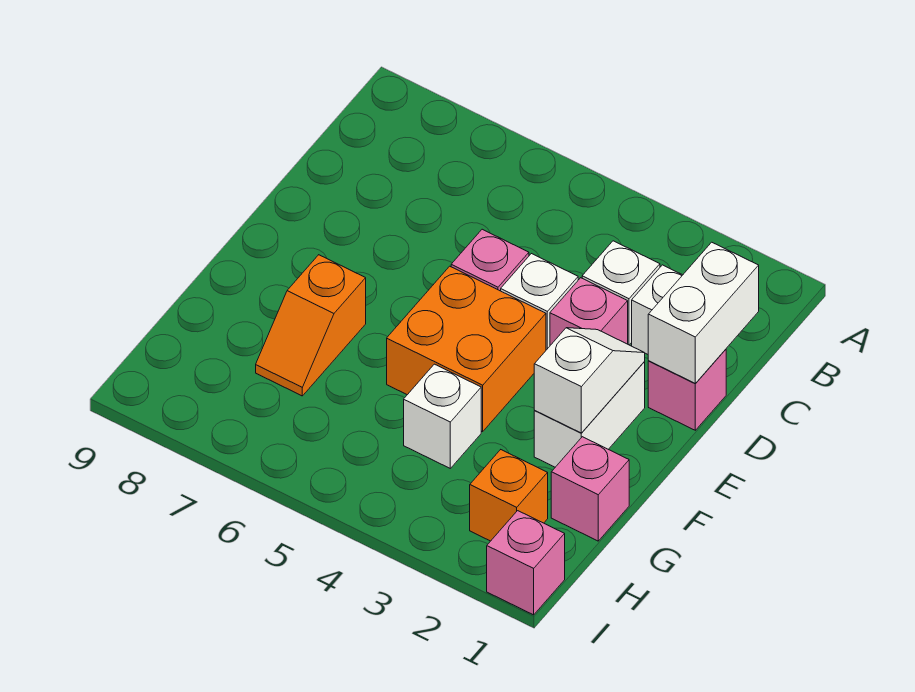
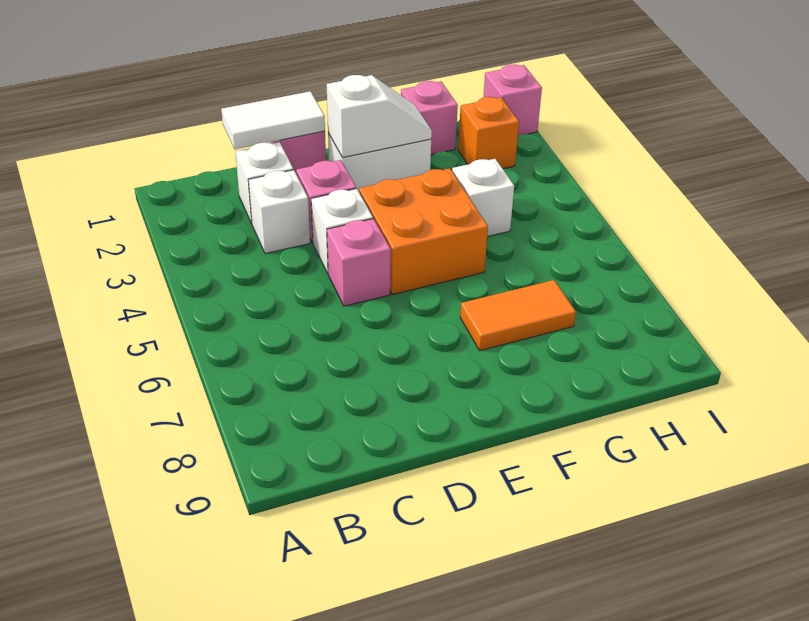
white brick C1:D1 level 2 -> white tile C1:D1 level 2
white slope E2:F2 level 2 top F -> white slope E2:F2 level 2 top E
orange slope F7:G7 level 1 top F -> orange tile F7:G7 level 1

